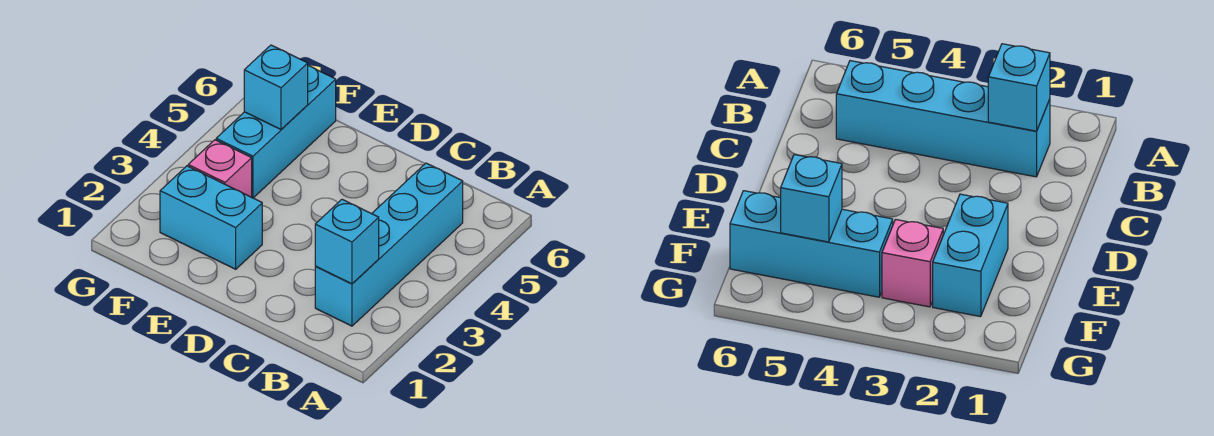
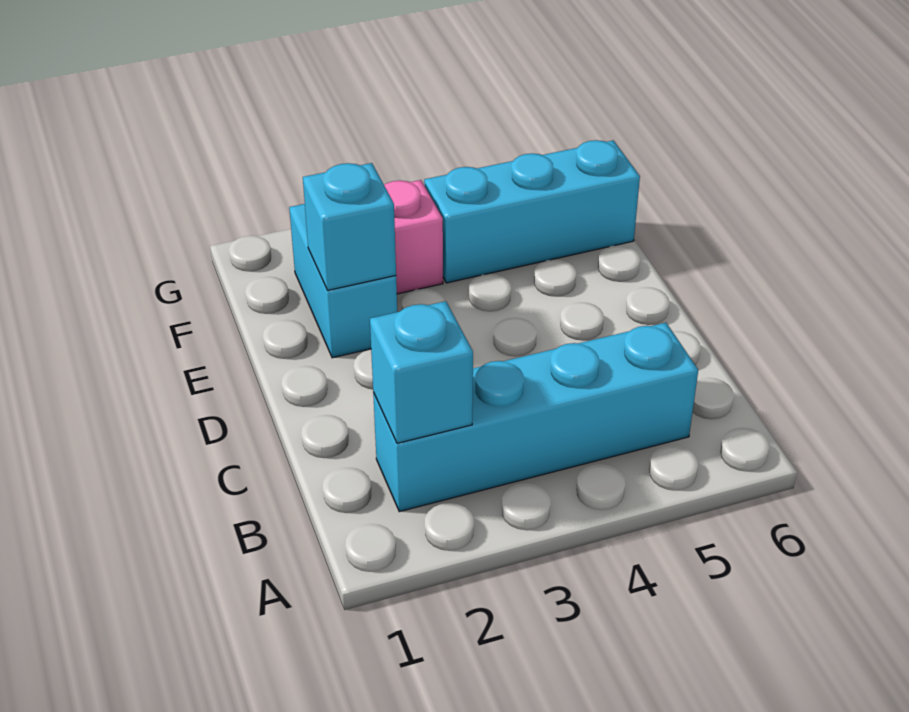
cyan brick F5 level 2 -> cyan brick E2 level 2

